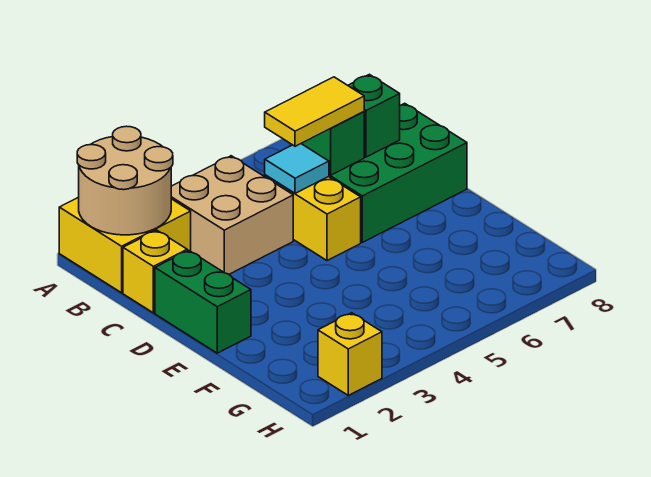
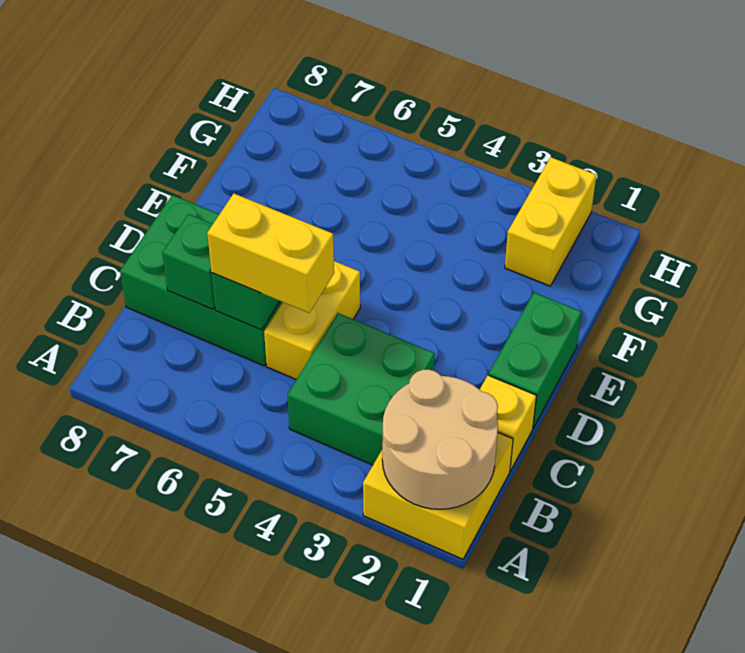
tan brick B3:C4 level 1 -> green brick B3:C4 level 1
cyan tile C5 level 2 -> none
yellow tile C5:C6 level 3 -> yellow brick C5:C6 level 3
yellow brick H2 level 1 -> yellow brick G2:H2 level 1

